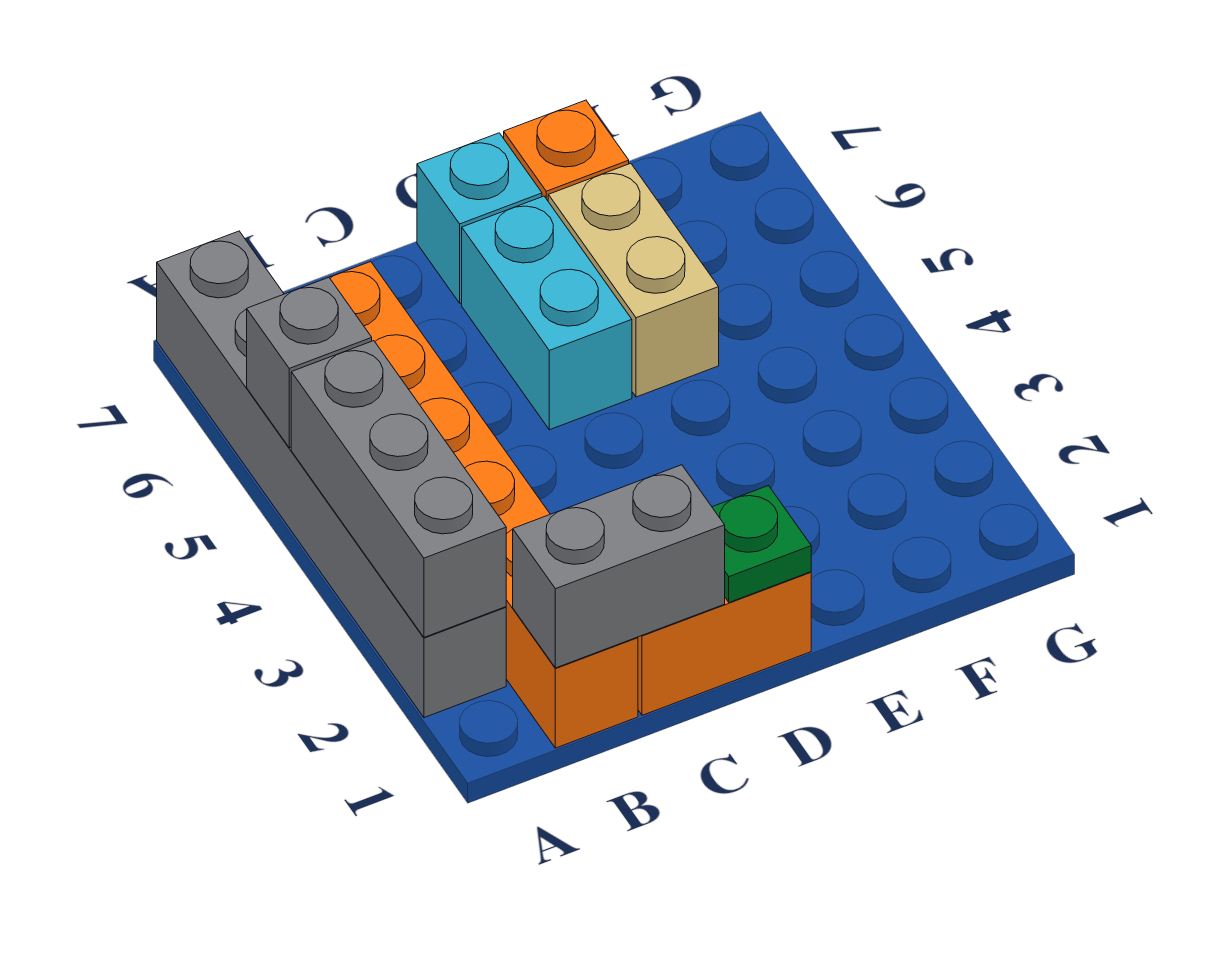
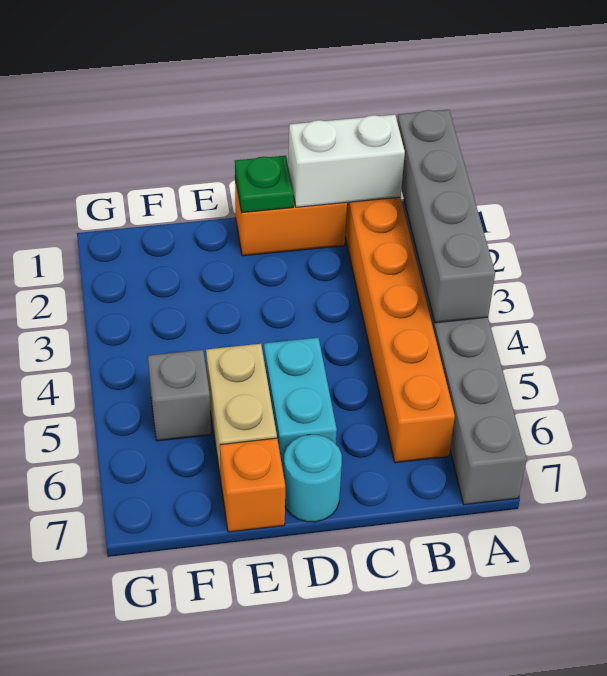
grey brick A2:A4 level 2 -> grey brick A1:A4 level 2
grey brick A5 level 2 -> grey brick F5 level 1
grey brick B1:C1 level 2 -> white brick B1:C1 level 2
cyan brick D7 level 1 -> cyan round brick D7 level 1

